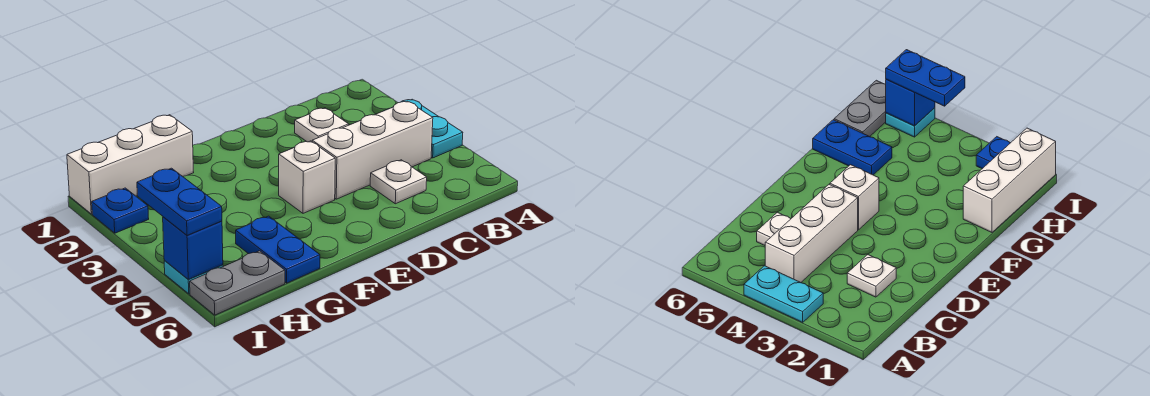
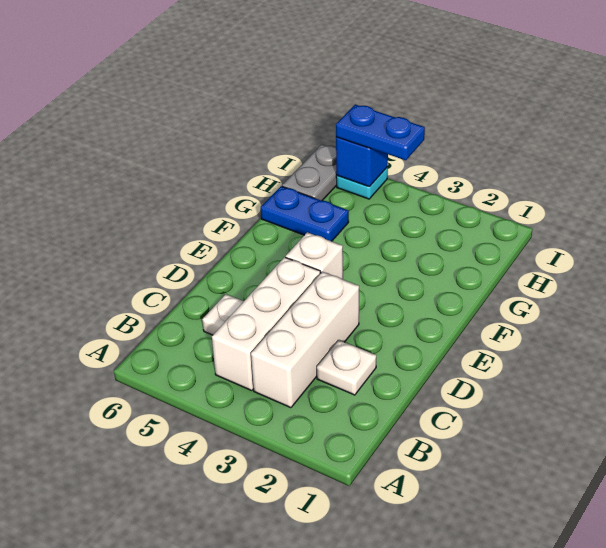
cyan plate A3:A4 level 1 -> none
white brick G1:I1 level 1 -> white brick B3:D3 level 1
blue plate I2 level 1 -> none

